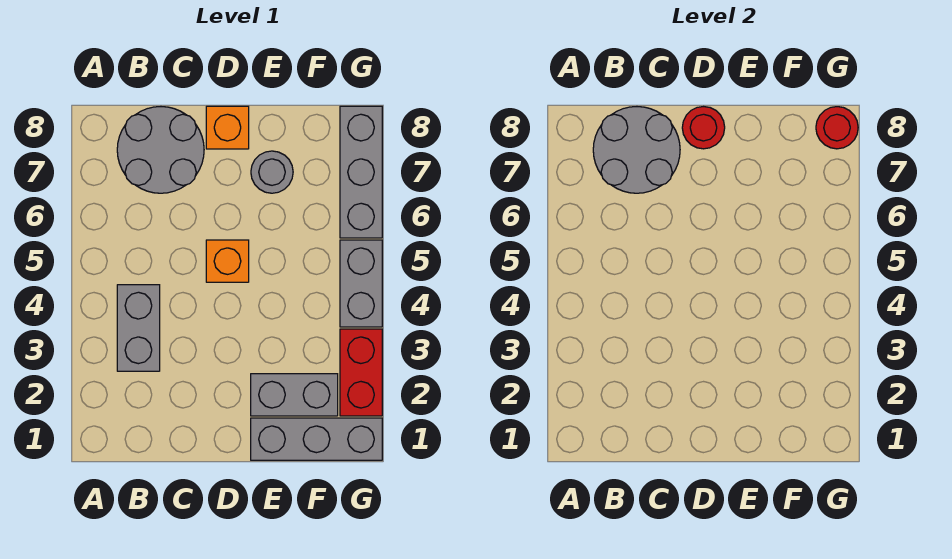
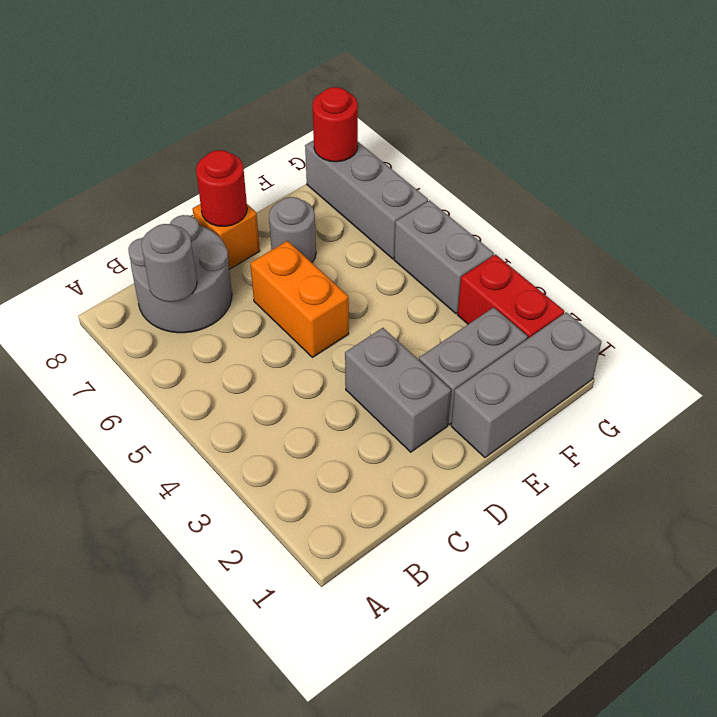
grey brick B3:B4 level 1 -> grey brick D2:D3 level 1
grey round brick B7:C8 level 2 -> grey round brick B7 level 2
orange brick D5 level 1 -> orange brick D5:D6 level 1

